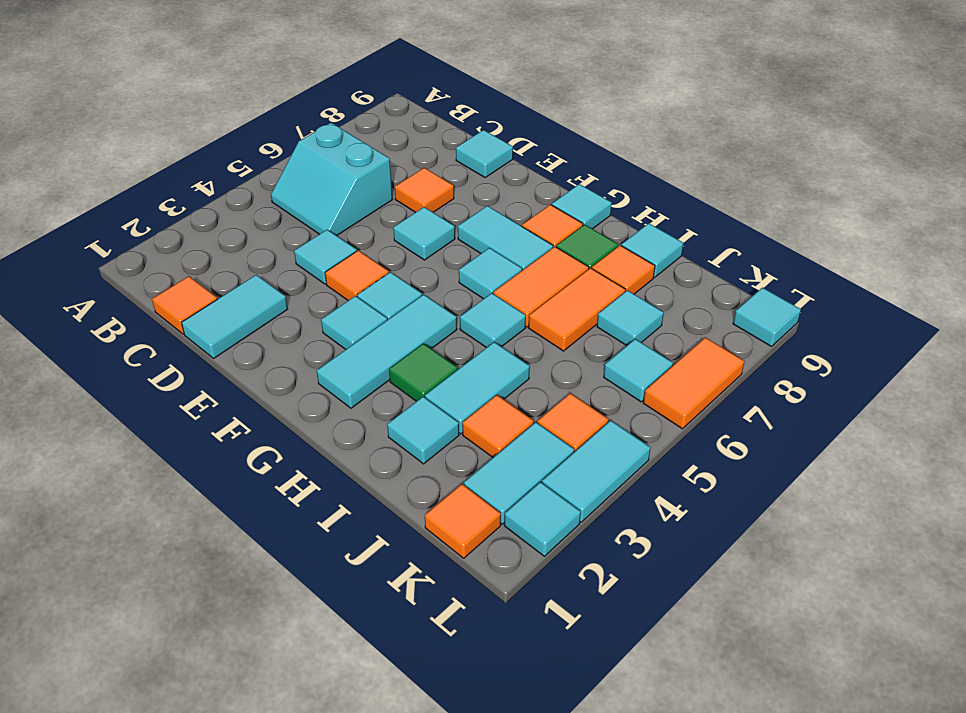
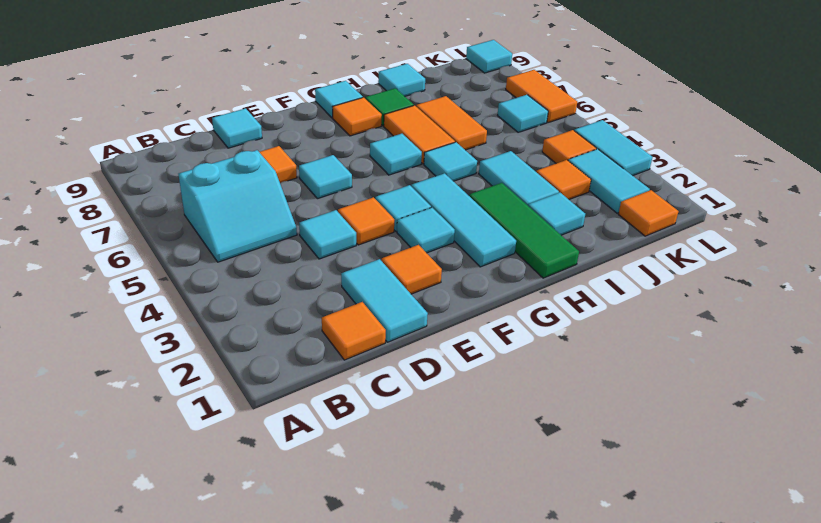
cyan tile F7:G7 level 1 -> none
green tile H3 level 1 -> green tile H1:H3 level 1
orange tile I8 level 1 -> orange tile E2 level 1
cyan tile J7 level 1 -> none
cyan tile L2 level 1 -> none

